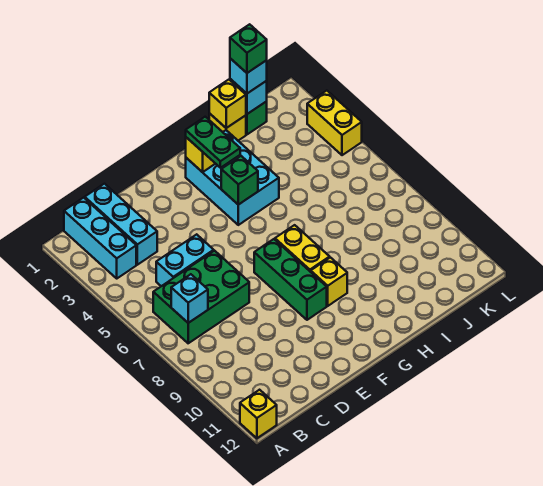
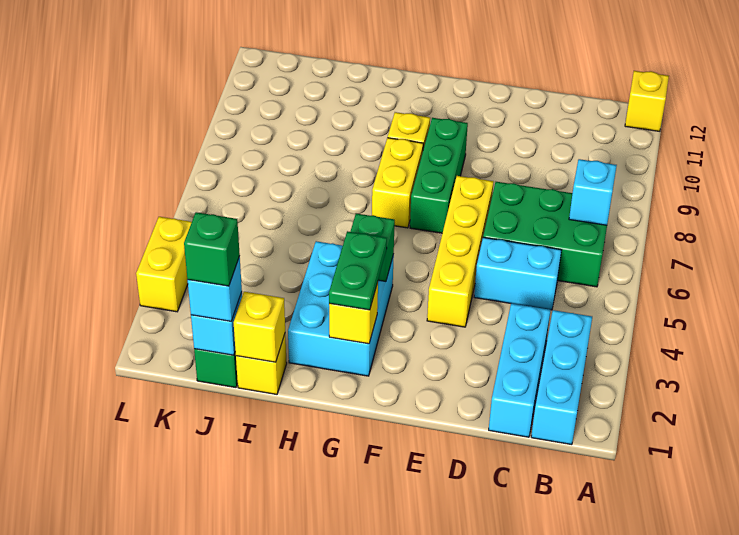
none -> yellow brick E4:E7 level 1

